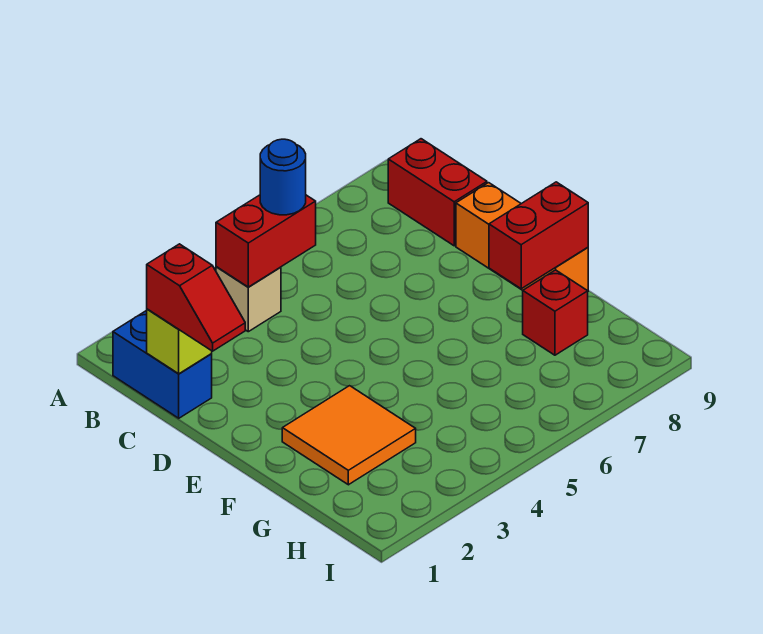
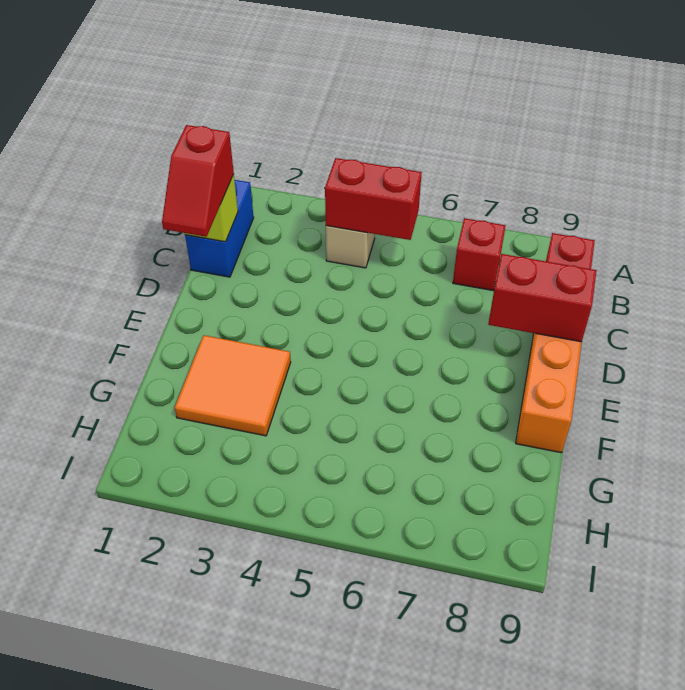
blue round brick B5 level 3 -> none
red brick F8:F9 level 2 -> red brick D8:D9 level 2
red brick G8 level 1 -> red brick B7 level 1

